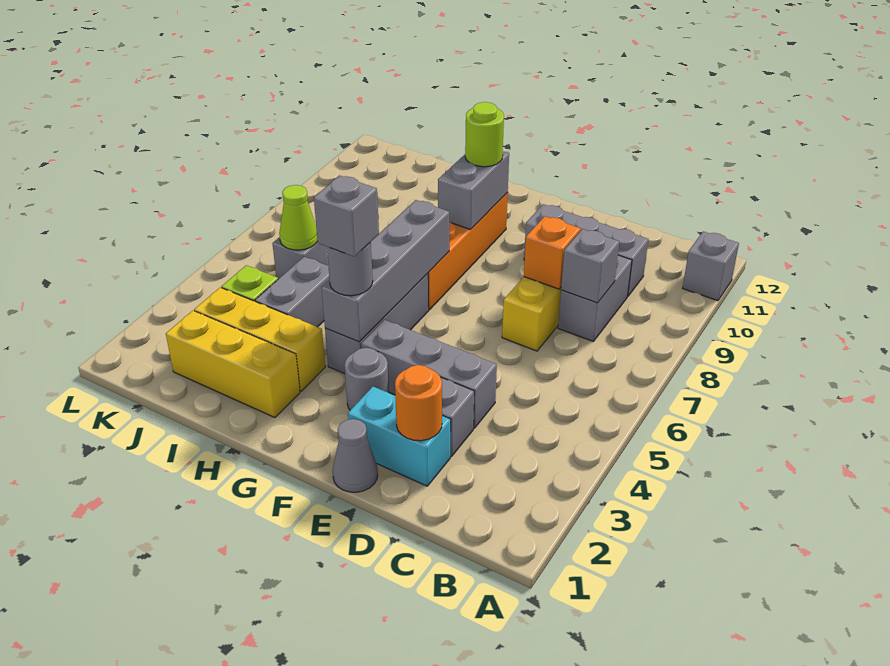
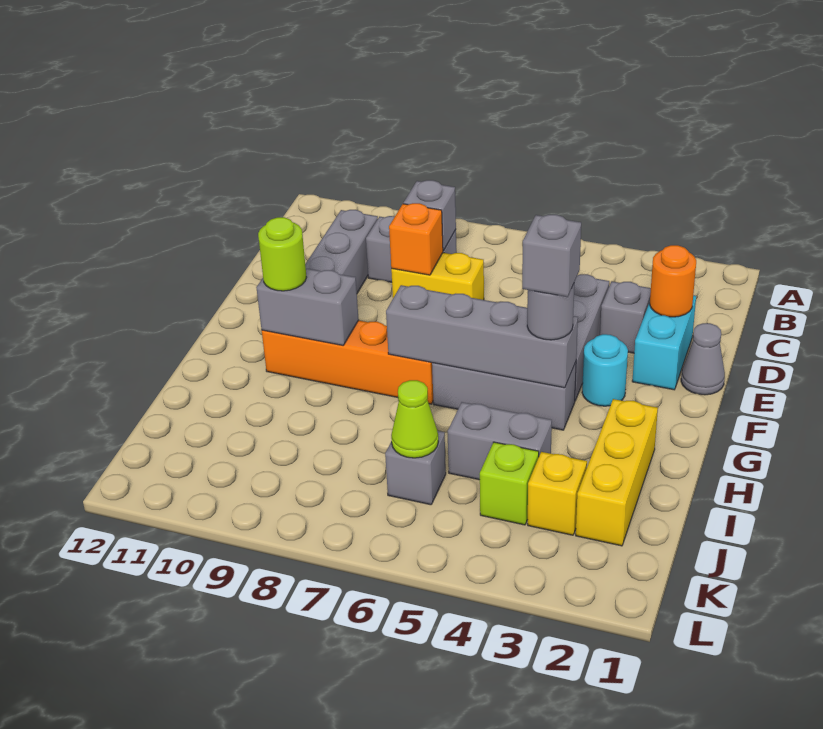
grey brick A11 level 1 -> none
grey round brick F3 level 1 -> cyan round brick F3 level 1
yellow brick H3:J3 level 1 -> yellow brick J3 level 1

